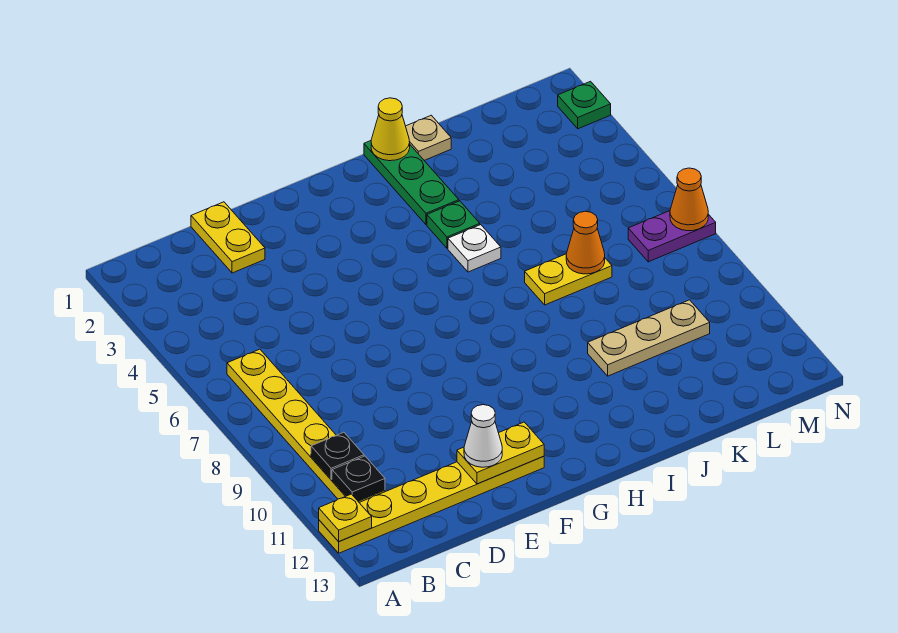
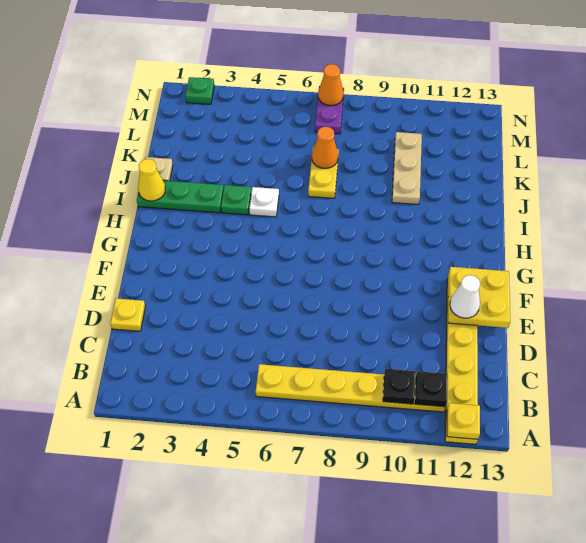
yellow plate D1:D2 level 1 -> yellow plate D1 level 1
yellow plate E12:F12 level 2 -> yellow plate E12:F13 level 2

